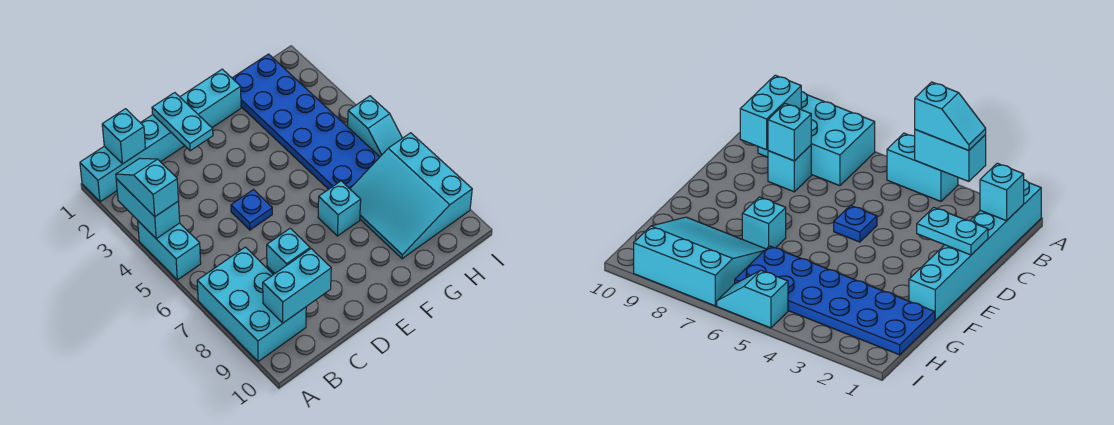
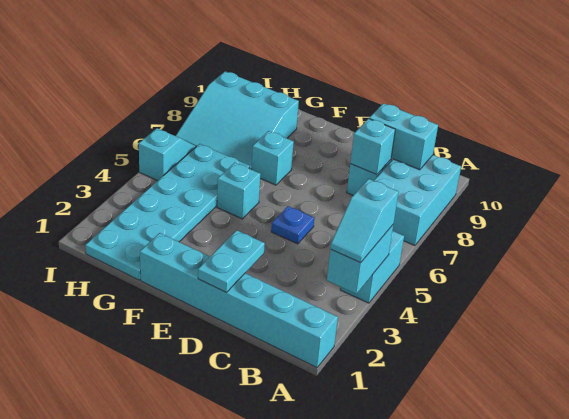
cyan brick B1 level 2 -> cyan brick F5 level 1
blue plate G1:H6 level 1 -> cyan plate G1:H6 level 1
cyan slope G7:I9 level 1 top I -> cyan slope G7:I9 level 1 top 9

